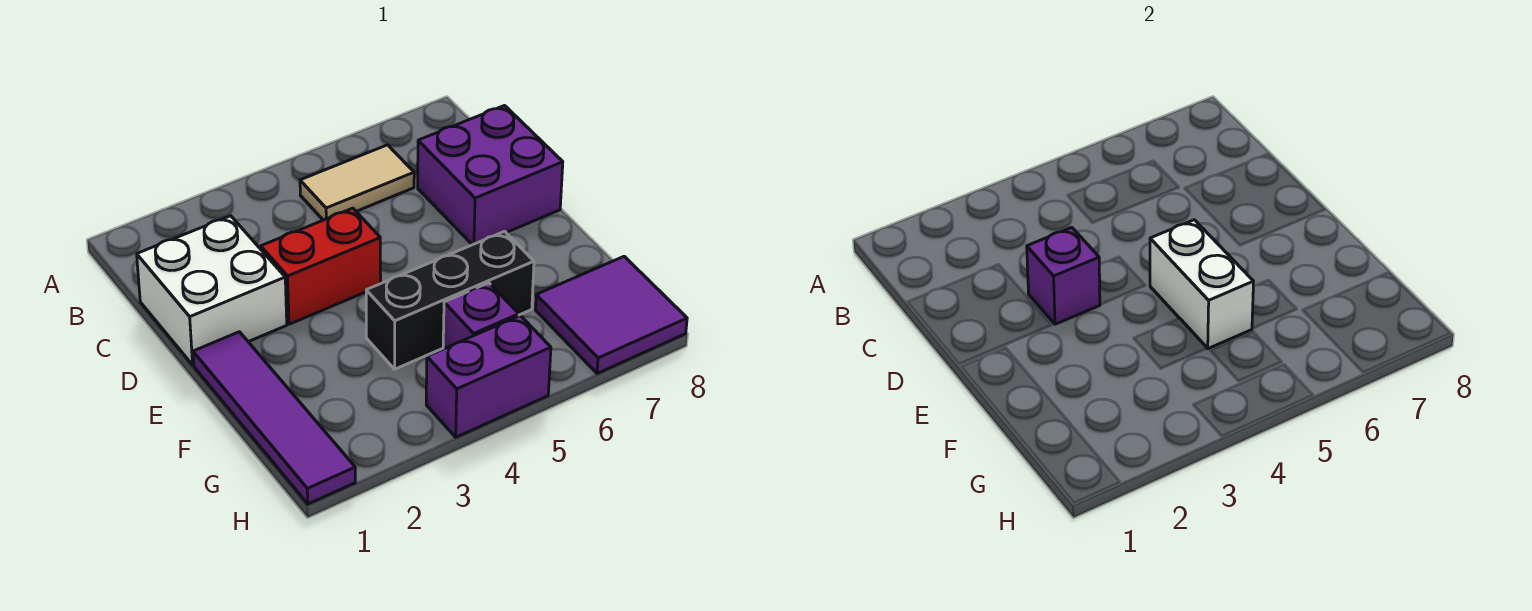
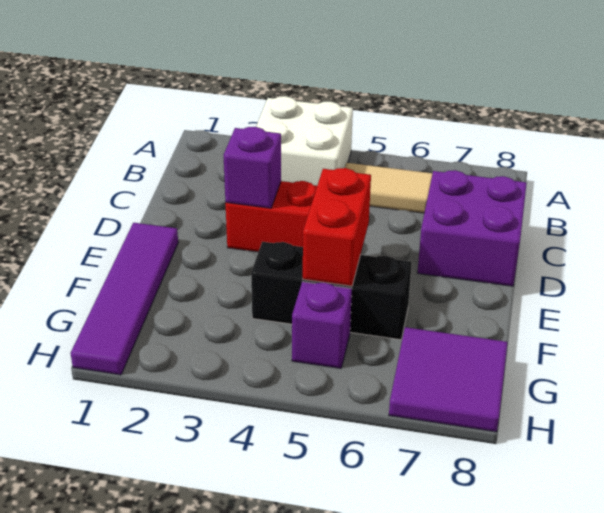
white brick C1:D2 level 1 -> white brick A3:B4 level 1
white brick E5:F5 level 2 -> red brick E5:F5 level 2
purple brick H4:H5 level 1 -> none

